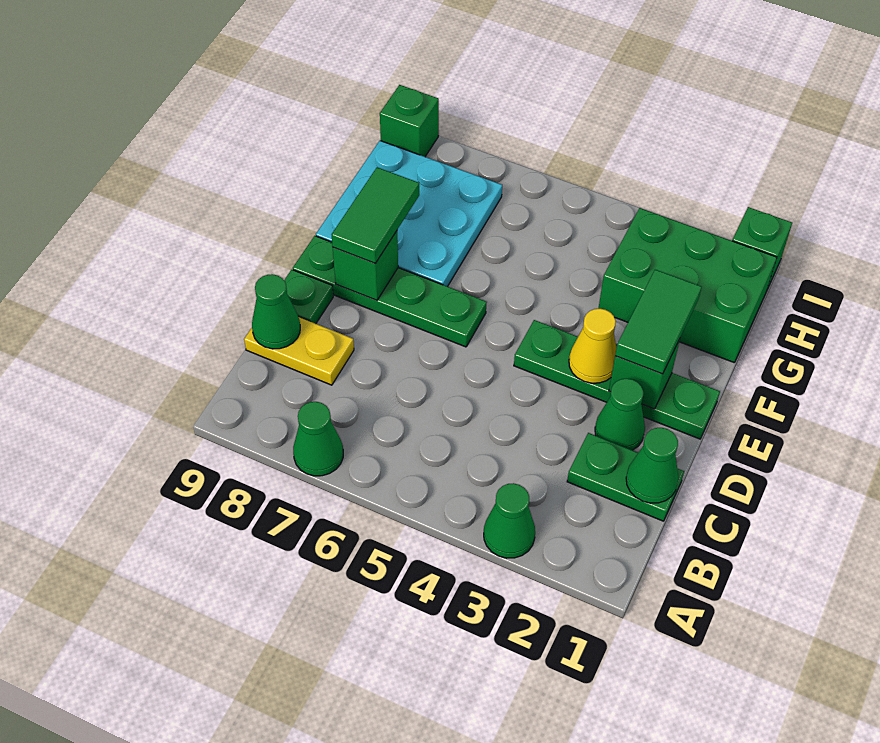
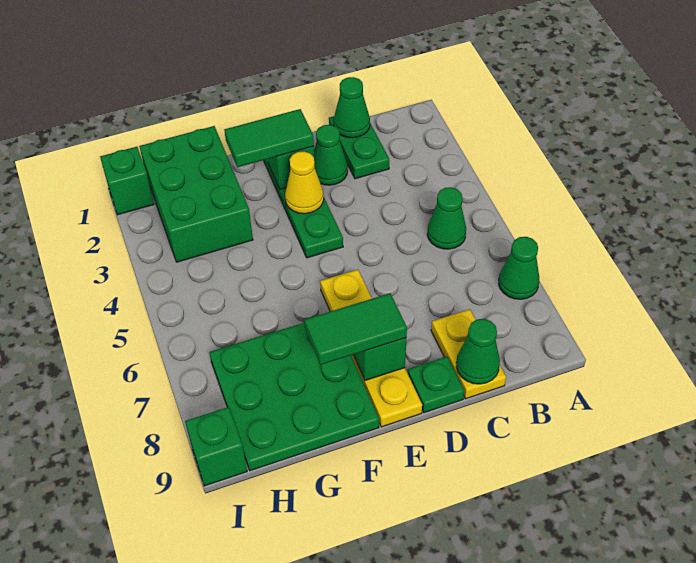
green cone A3 level 1 -> green cone B5 level 1
green plate E6:E9 level 1 -> yellow plate E6:E9 level 1
cyan plate F7:H9 level 1 -> green plate F7:H9 level 1

